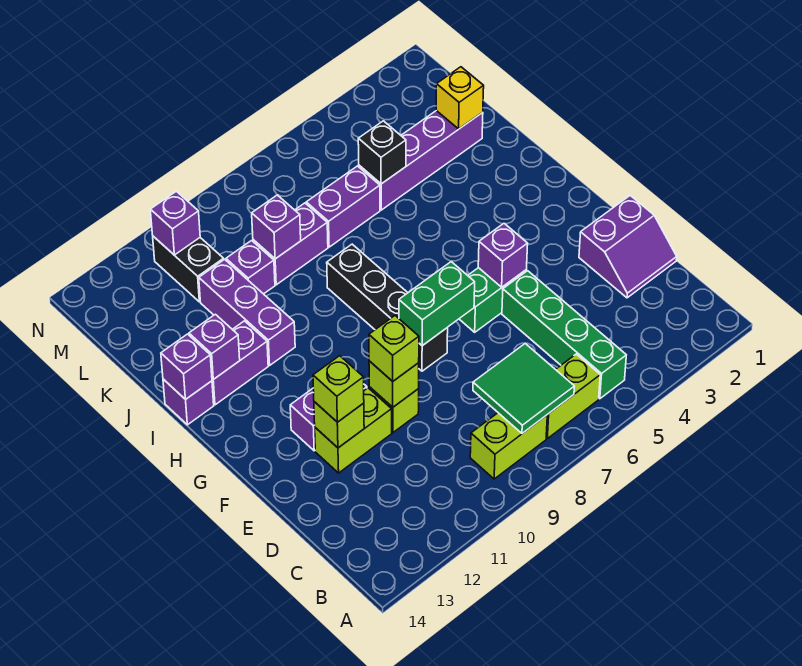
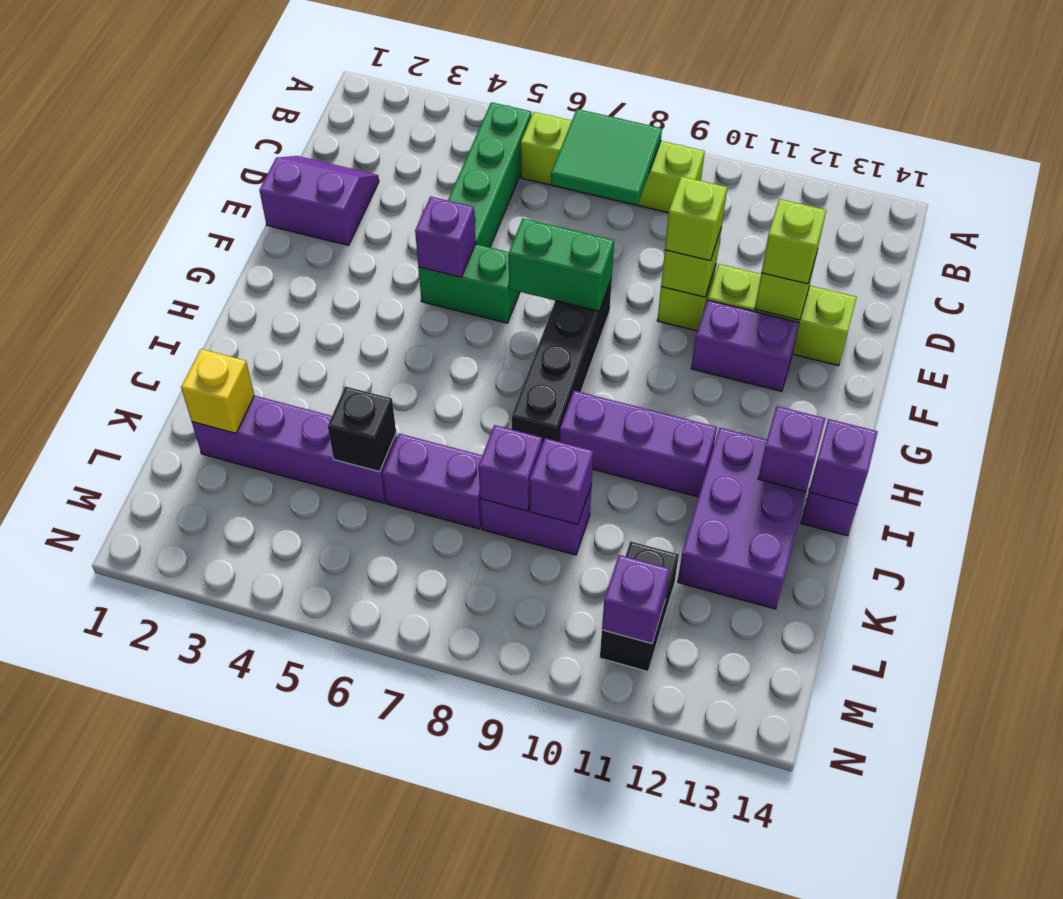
lime brick E11:E12 level 1 -> lime brick E11:E13 level 1
purple brick I11:K11 level 1 -> purple brick I9:I11 level 1
purple brick I12:I13 level 1 -> purple brick I12:K13 level 1
purple brick K10 level 1 -> purple brick K8 level 2

